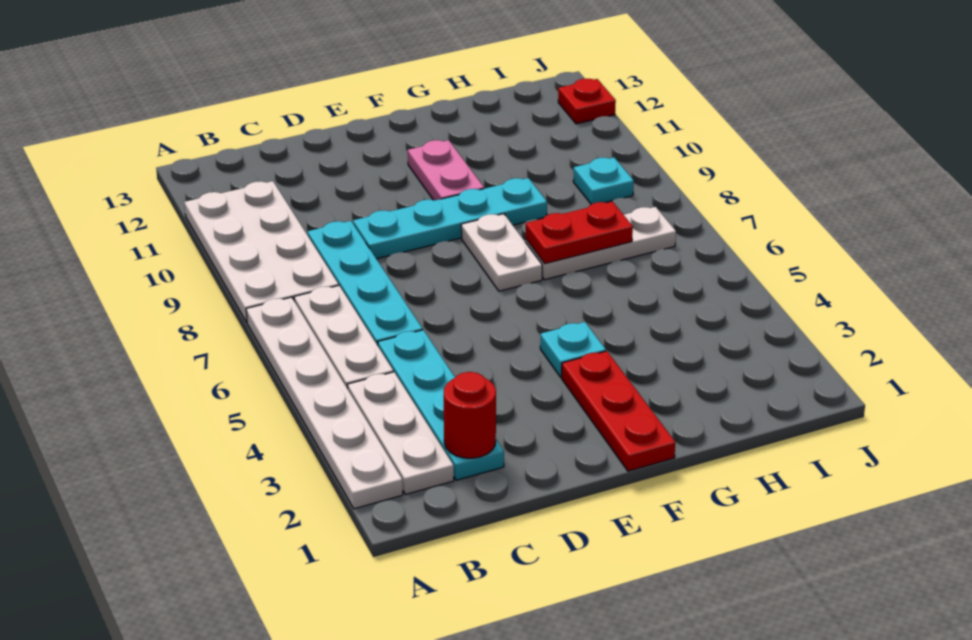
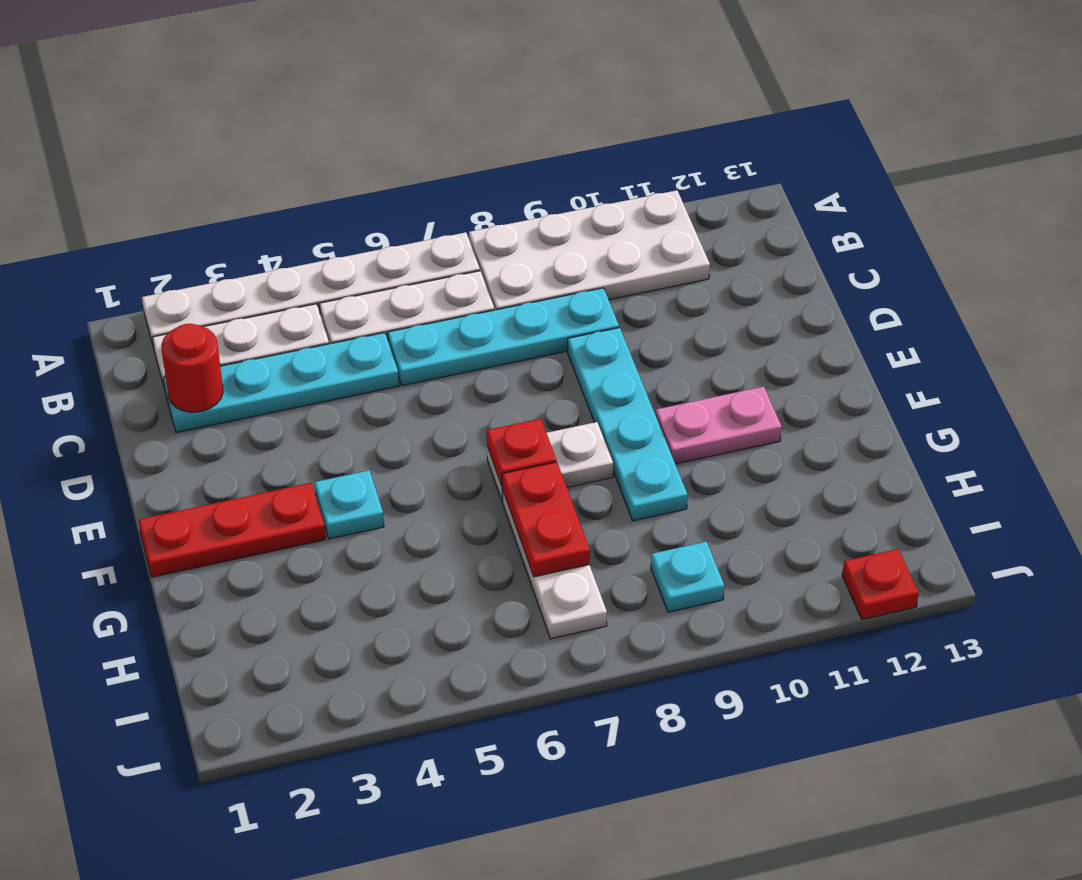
none -> red plate F7 level 2

